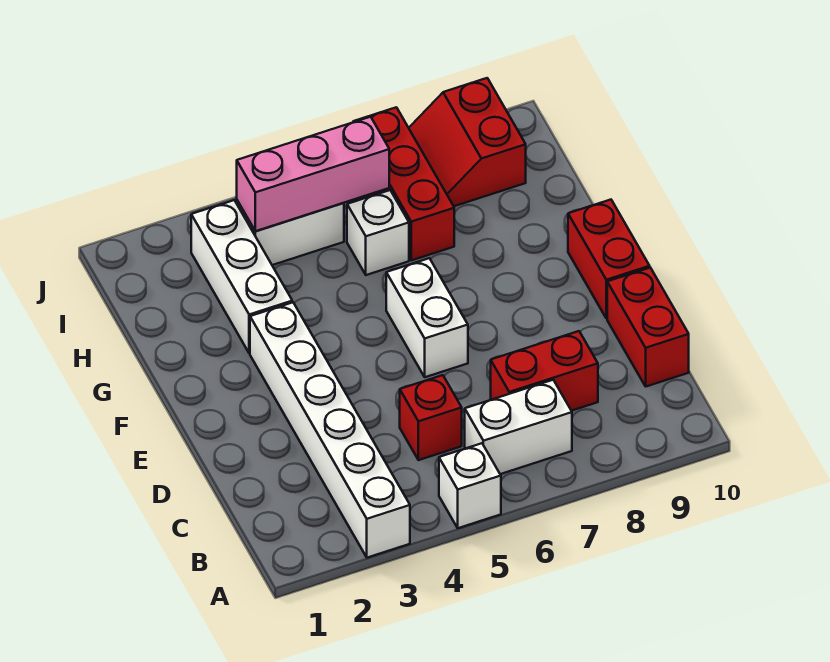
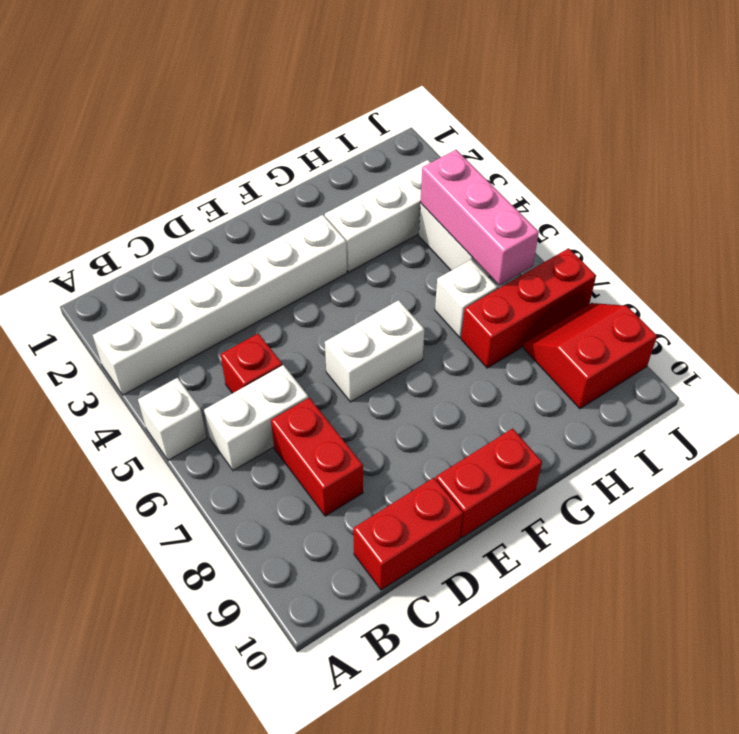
white brick B6:B7 level 1 -> white brick B6:C6 level 1

